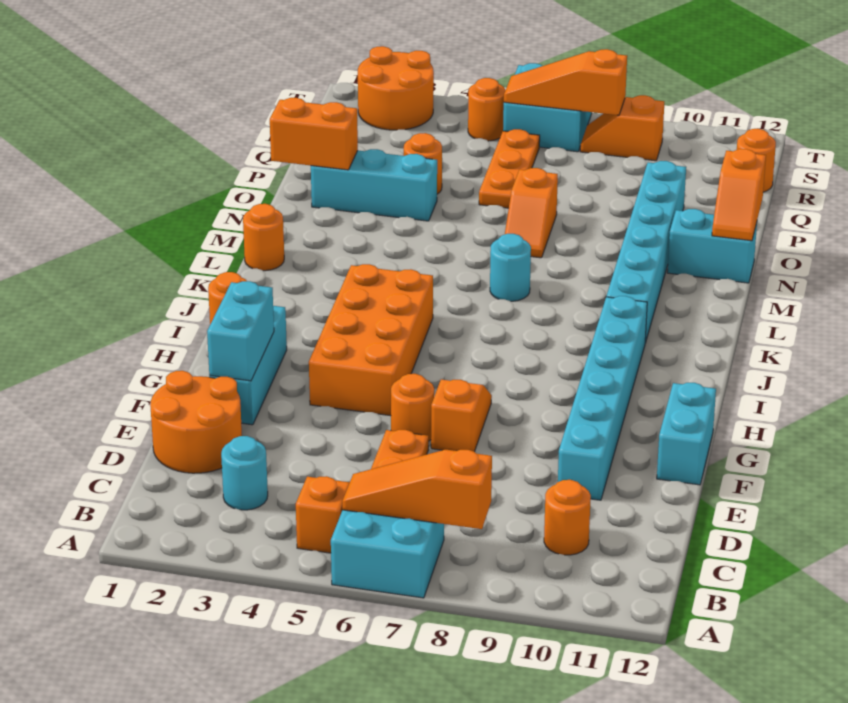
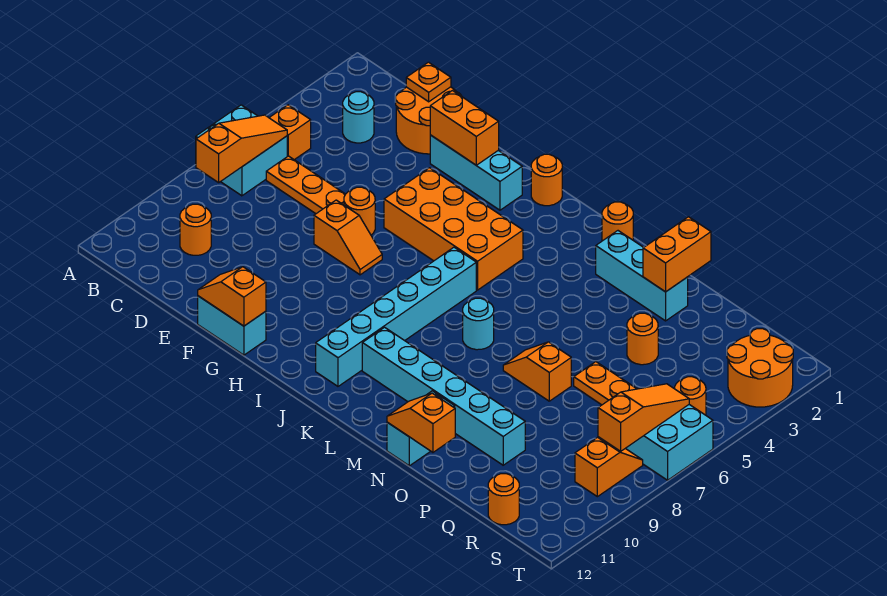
none -> orange plate D1 level 2
cyan brick E10:J10 level 1 -> cyan brick J6:J11 level 1
cyan brick F2:G2 level 2 -> orange brick F2:G2 level 2
none -> orange slope F12:G12 level 2 top G
cyan brick O2:O4 level 1 -> cyan brick M2:O2 level 1

